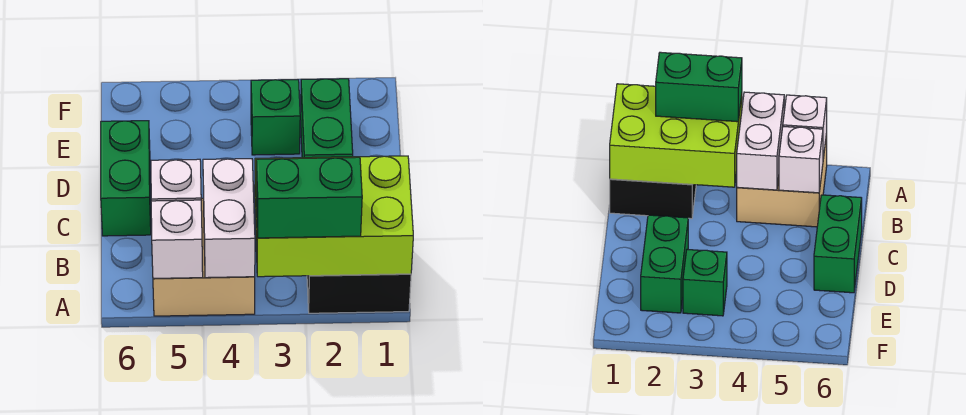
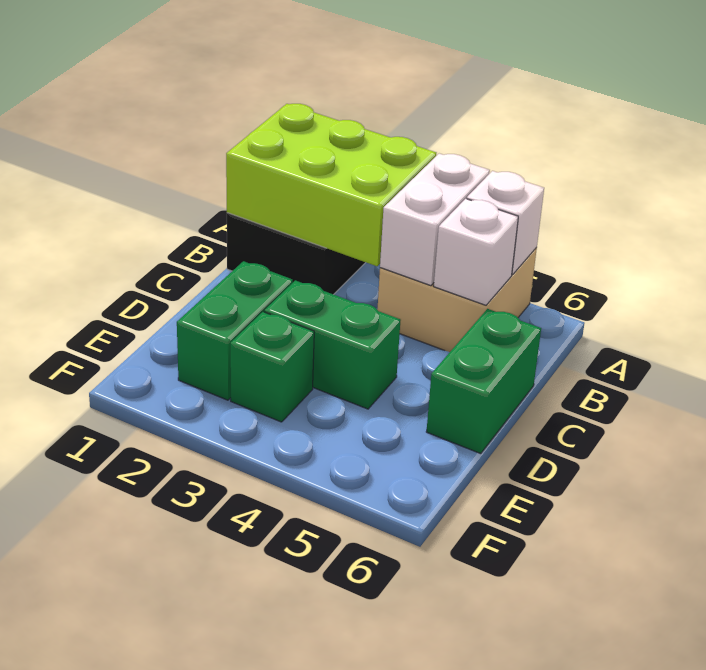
green brick A2:A3 level 3 -> green brick D3:D4 level 1

